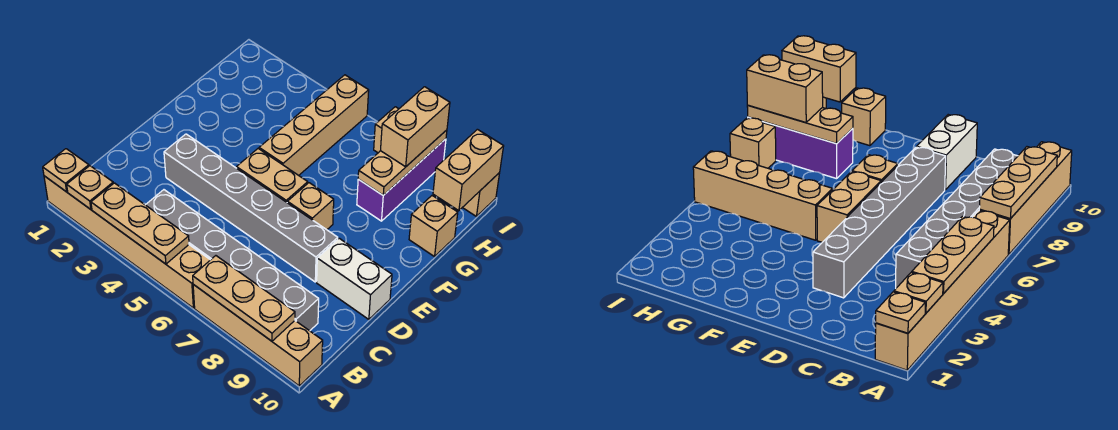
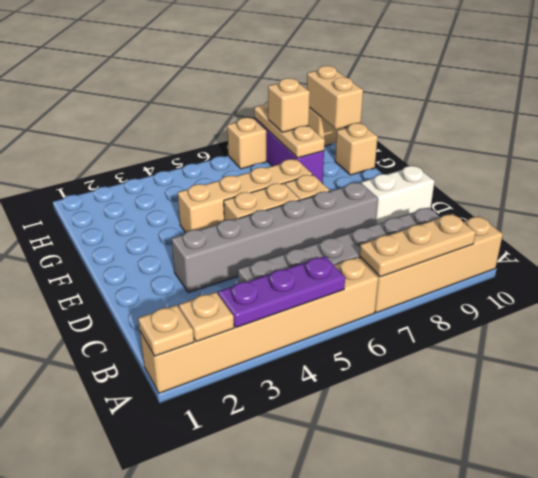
tan plate A3:A5 level 2 -> purple plate A3:A5 level 2
tan brick F5:I5 level 1 -> tan brick F4:F7 level 1
tan brick H8:I8 level 3 -> tan brick H8 level 3

